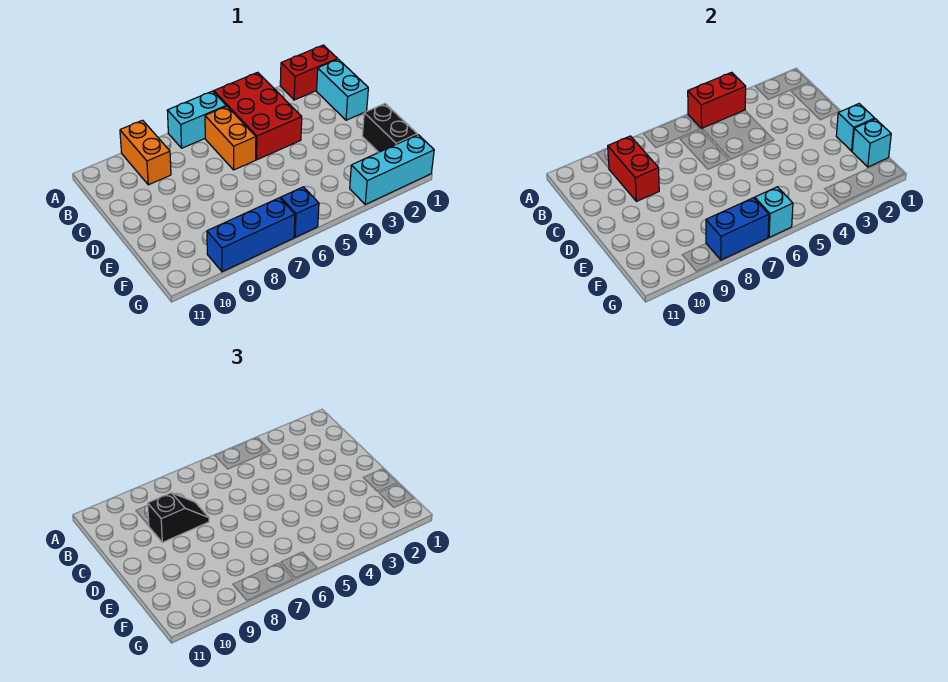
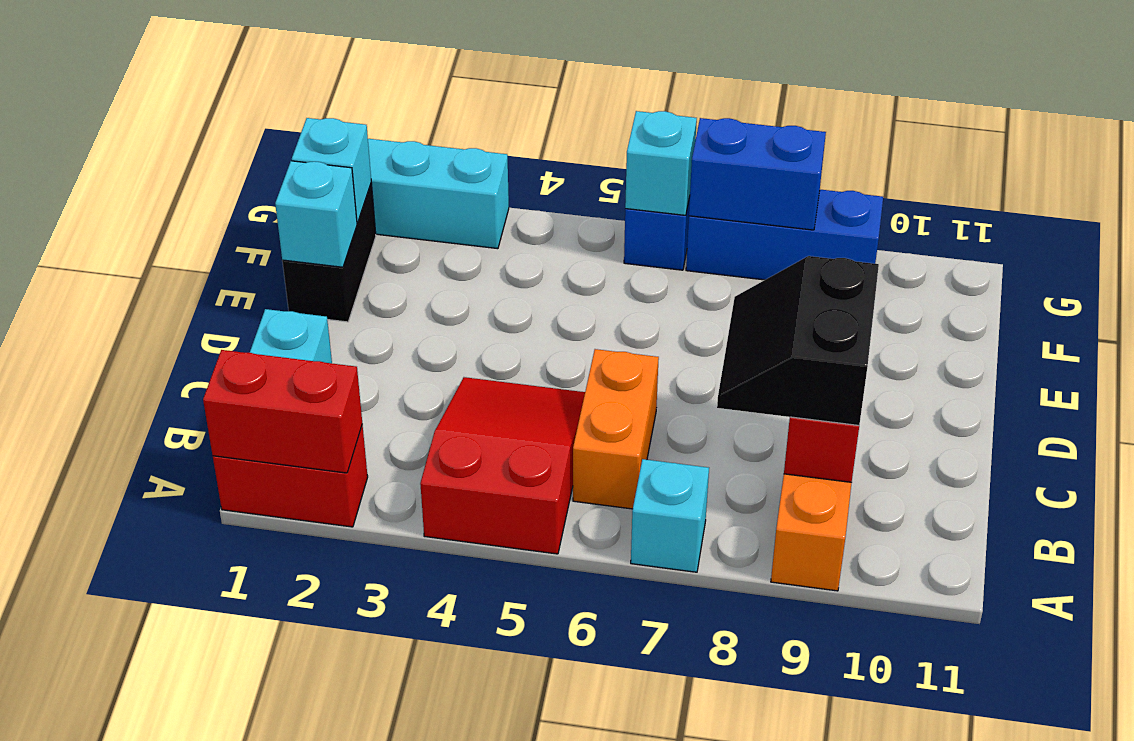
red brick A4:C5 level 1 -> red slope A4:C5 level 1 top A
red brick A4:A5 level 2 -> red brick A1:A2 level 2
cyan brick A6:A7 level 1 -> cyan brick A7 level 1
black slope C8:C9 level 3 top 9 -> black slope B8:C9 level 3 top 9

